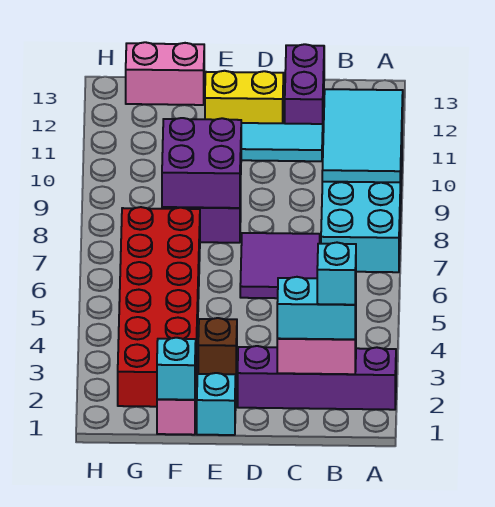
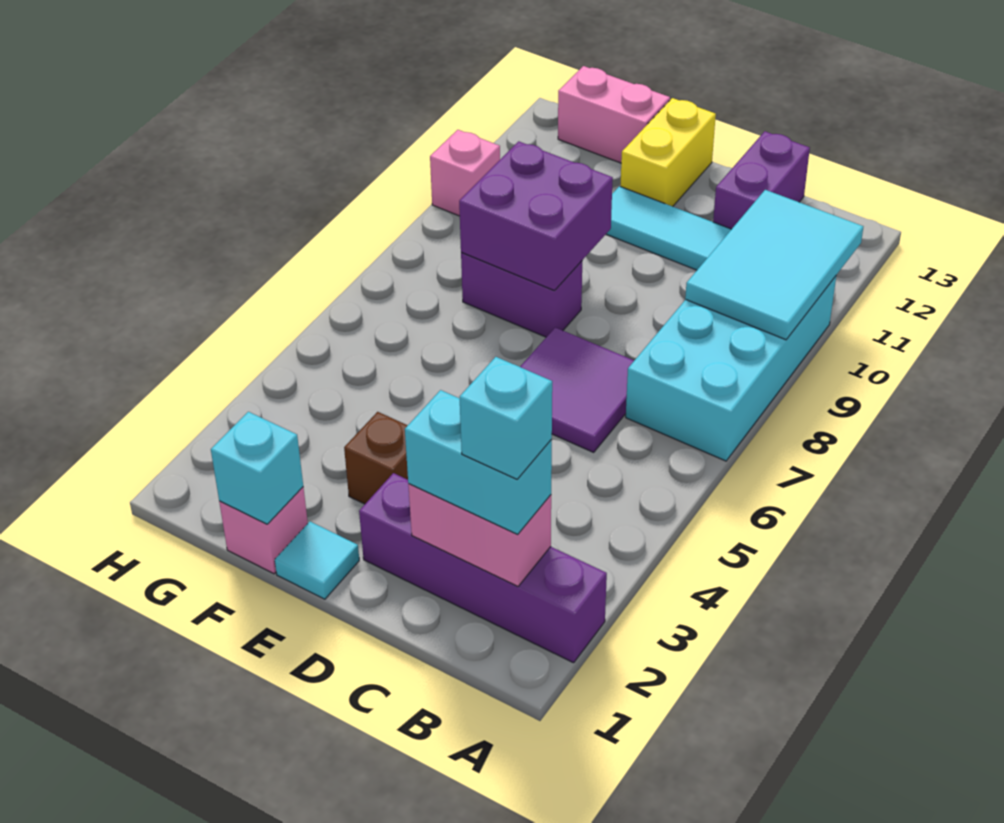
yellow brick D12:E12 level 1 -> yellow brick E12:E13 level 1
cyan brick E1 level 1 -> cyan tile E1 level 1
red brick F2:G7 level 1 -> none
none -> pink brick H10 level 1

